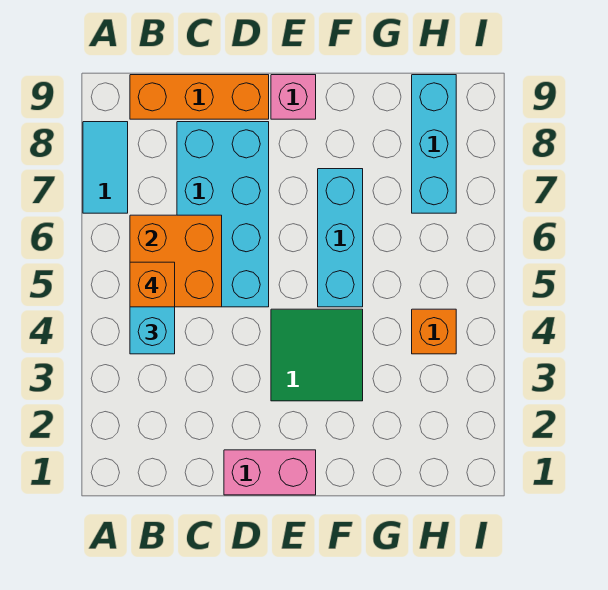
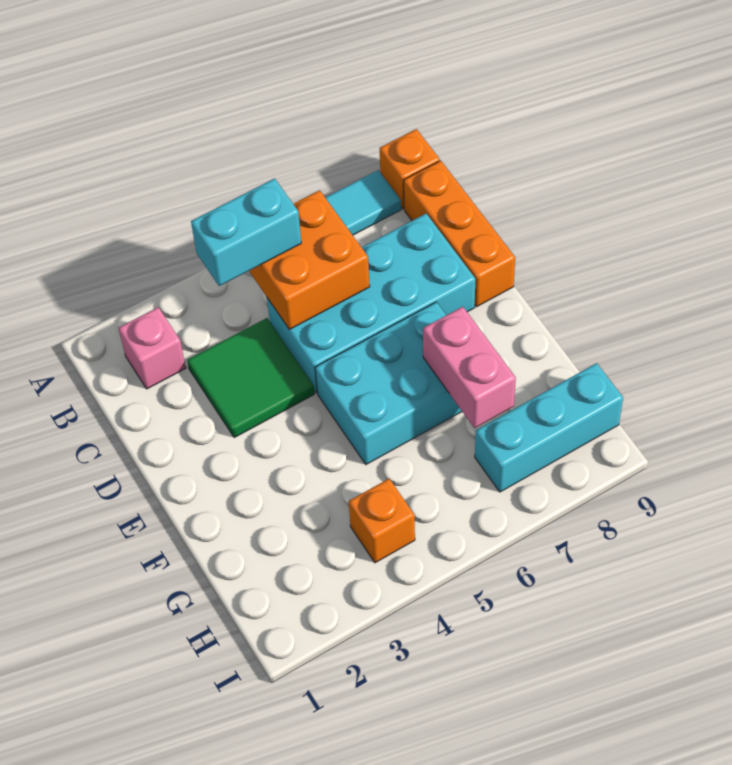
orange brick B5 level 4 -> orange brick A9 level 1
pink brick D1:E1 level 1 -> pink brick F7:G7 level 2
green tile E3:F4 level 1 -> green tile C3:D4 level 1
pink brick E9 level 1 -> pink brick B2 level 1
cyan brick F5:F7 level 1 -> cyan brick E5:F7 level 1

